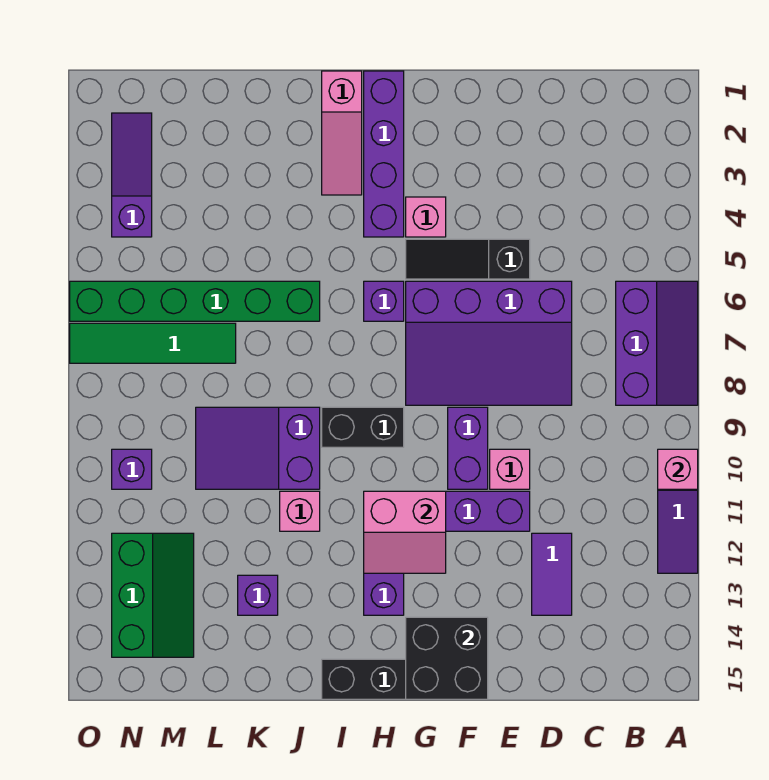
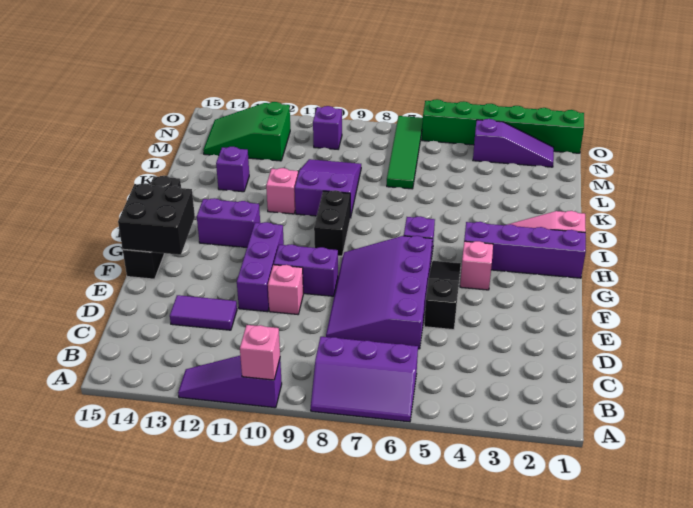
pink slope G11:H12 level 2 top 11 -> none
green brick J6:O6 level 1 -> green brick O1:O6 level 1
green slope M12:N14 level 1 top N -> green slope M12:N14 level 1 top 12

